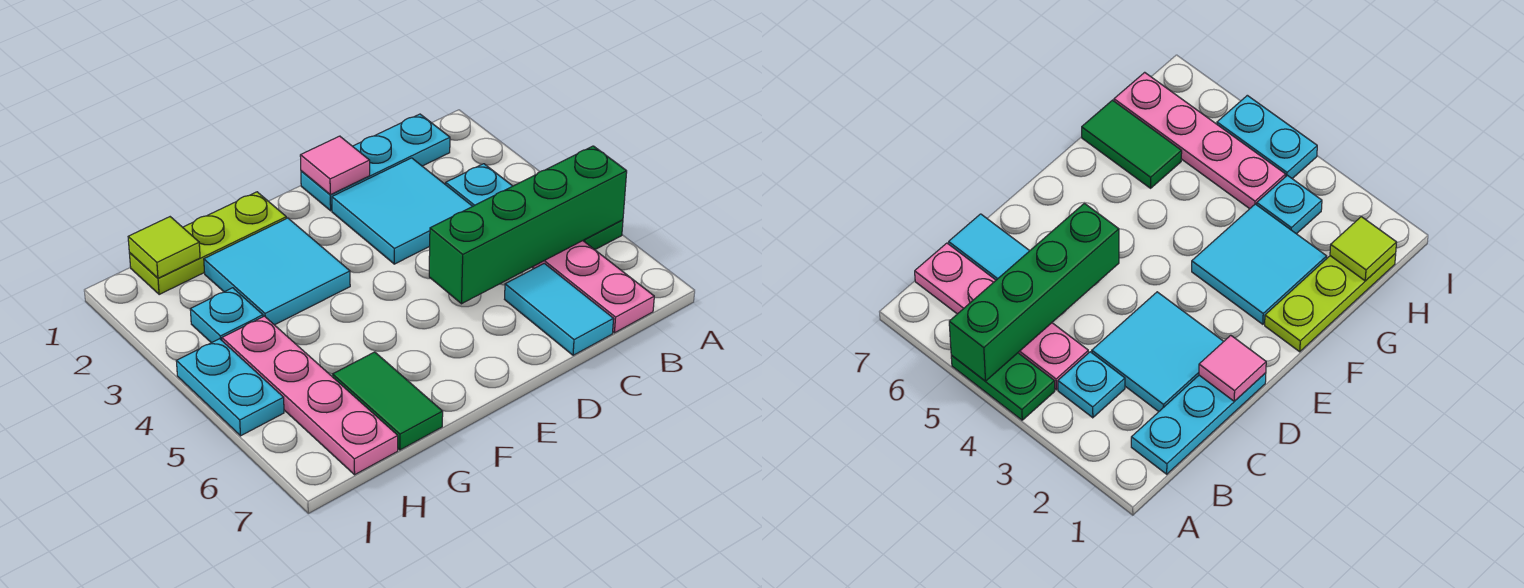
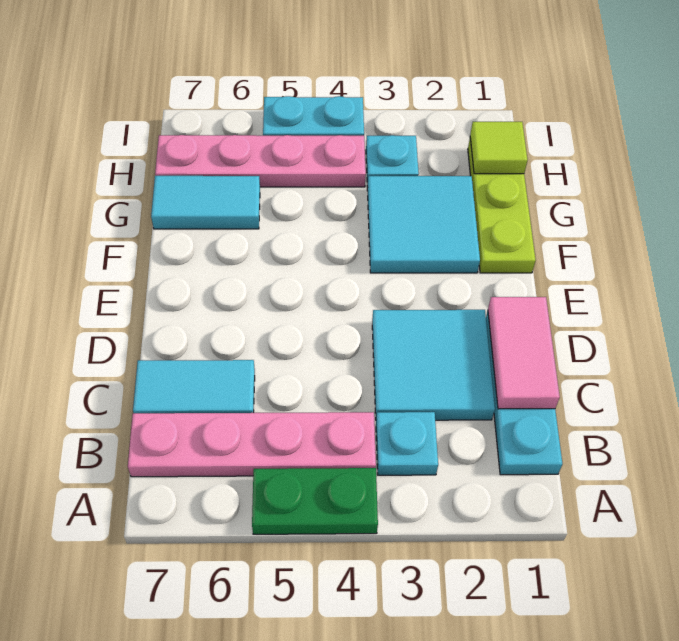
green brick A5:D5 level 2 -> none
pink tile D1 level 2 -> pink tile C1:D1 level 2
green tile G6:G7 level 1 -> cyan tile G6:G7 level 1

